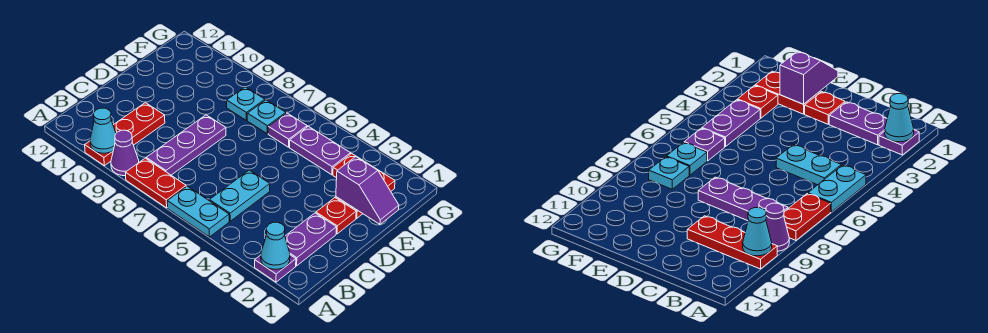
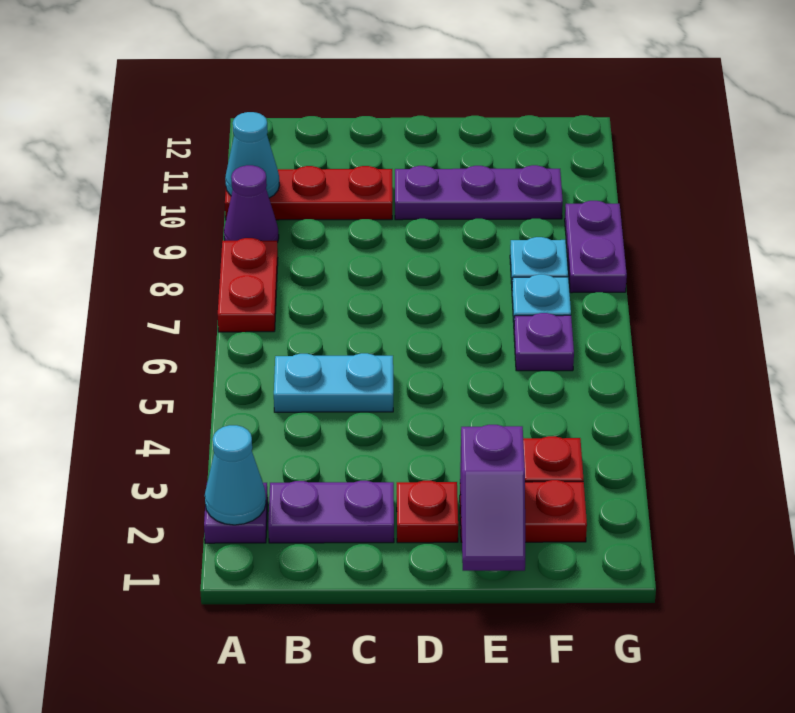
cyan plate A5:A6 level 1 -> none
purple plate B8:D8 level 1 -> purple plate D10:F10 level 1
purple plate F4:F5 level 1 -> purple plate G8:G9 level 1

